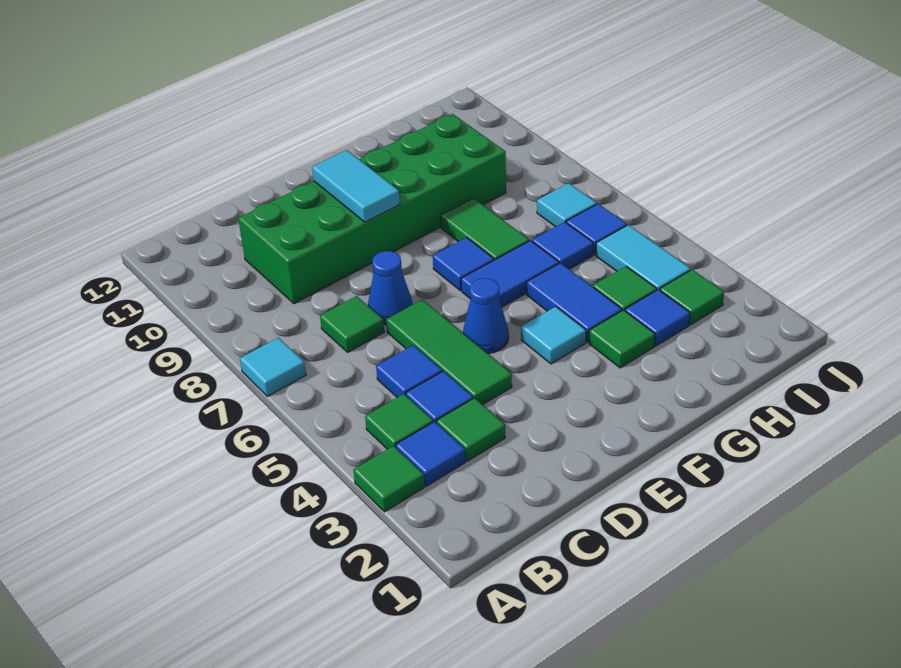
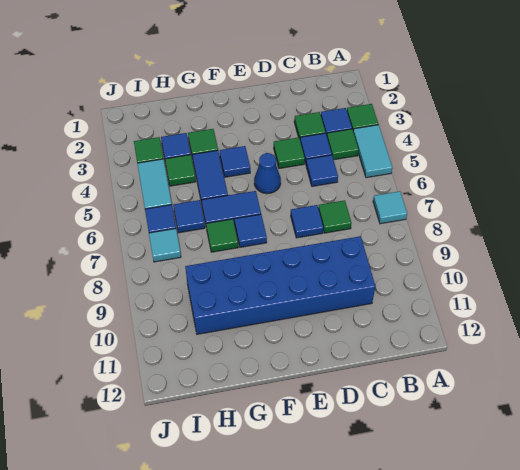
green brick C9:H10 level 1 -> blue brick C9:H10 level 1
green tile D4:D6 level 1 -> green tile D4 level 1
blue cone D7 level 1 -> blue tile D7 level 1
cyan tile E9:E10 level 2 -> cyan tile A4:A5 level 1
cyan tile F4 level 1 -> blue tile F4 level 1
green tile G7:G8 level 1 -> green tile G7 level 1

